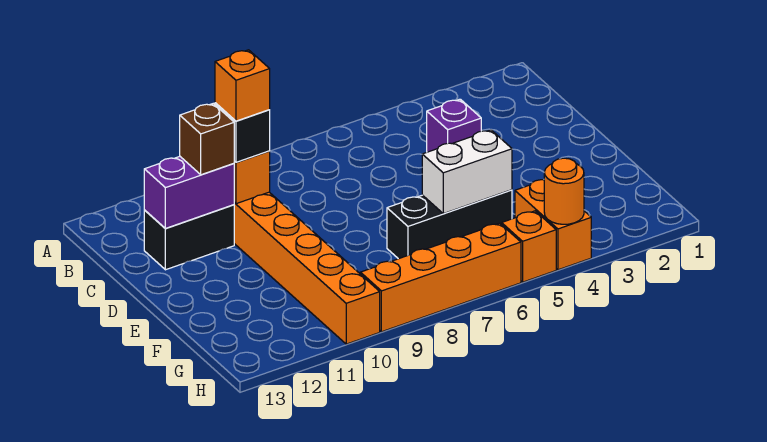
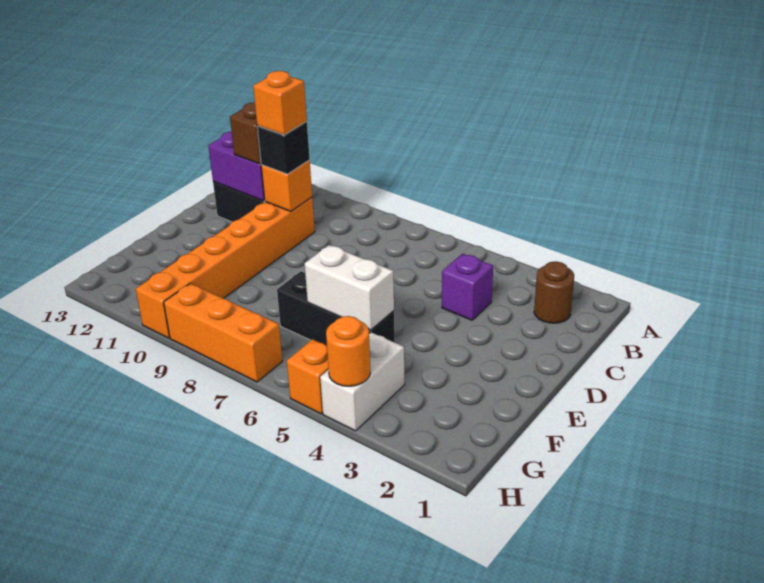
none -> brown round brick B2 level 1
orange brick G4:H4 level 1 -> white brick G4:H4 level 1
orange brick H6:H9 level 1 -> orange brick H7:H9 level 1

